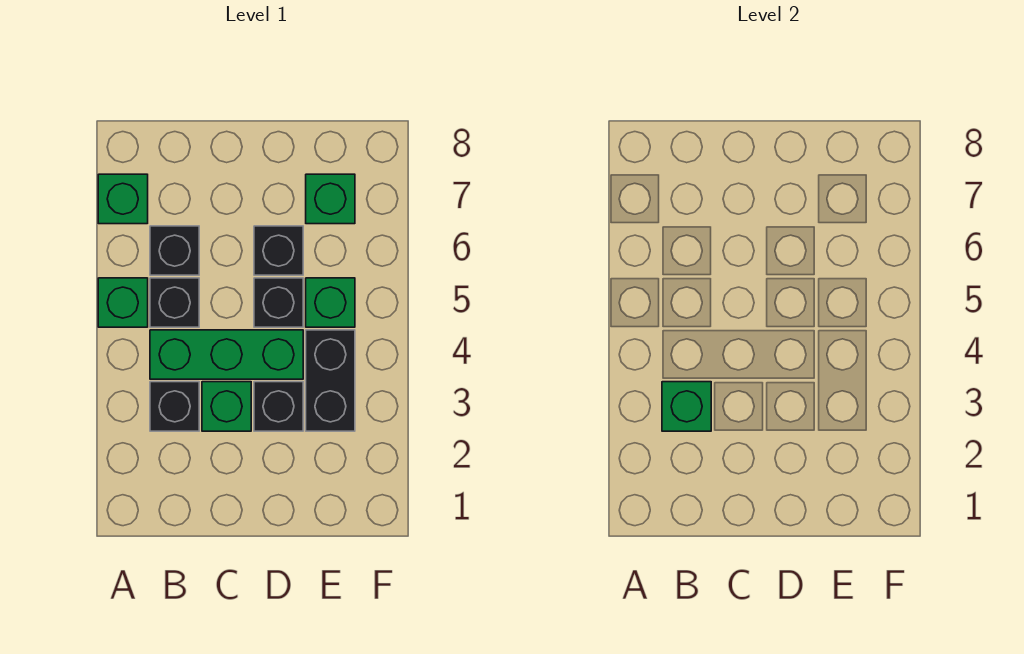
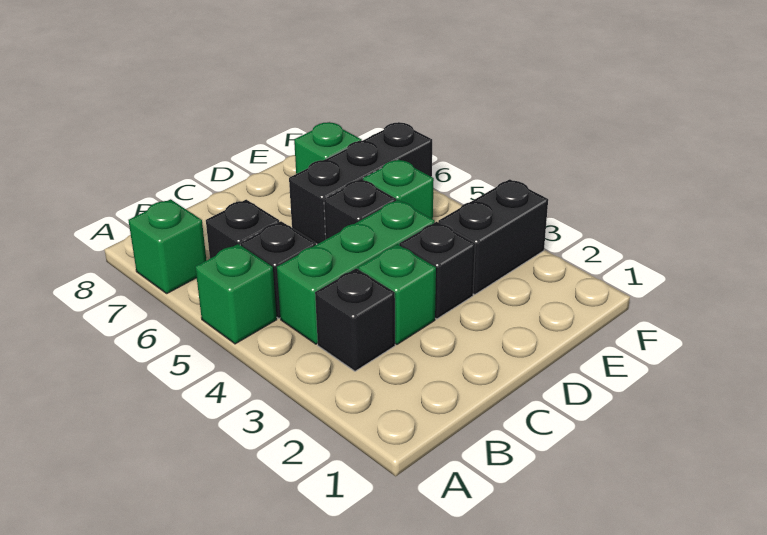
green brick B3 level 2 -> none
black brick D6 level 1 -> black brick D6:F6 level 1
black brick E3:E4 level 1 -> black brick E3:F3 level 1

